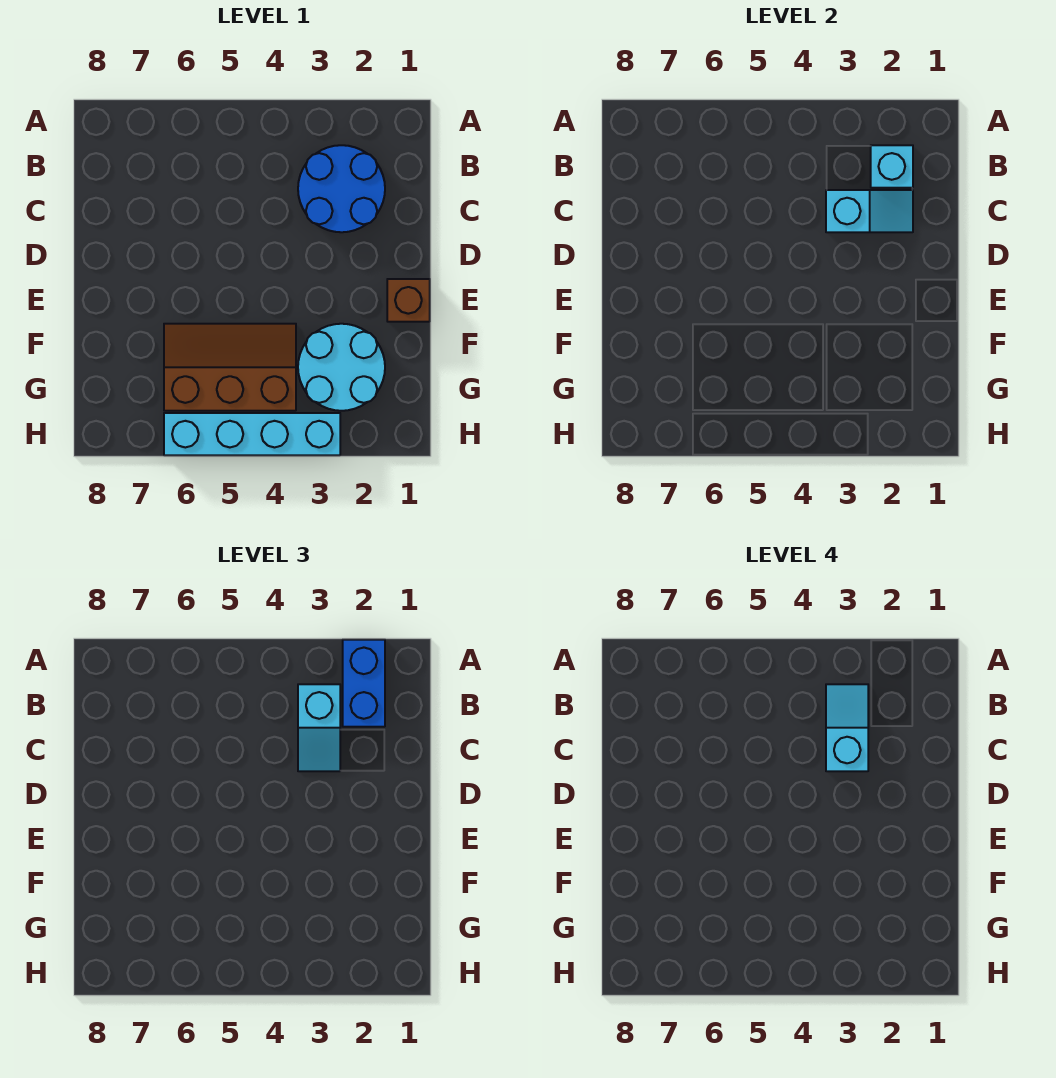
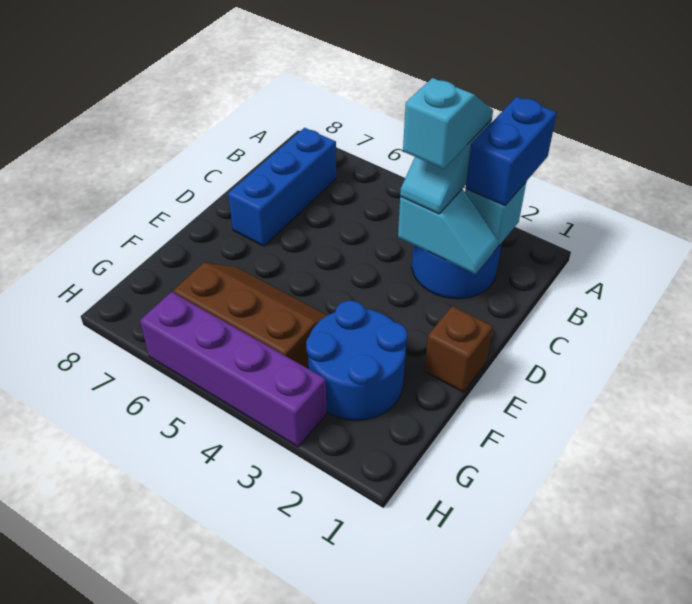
none -> blue brick B7:D7 level 1
cyan round brick F2:G3 level 1 -> blue round brick F2:G3 level 1
cyan brick H3:H6 level 1 -> purple brick H3:H6 level 1

